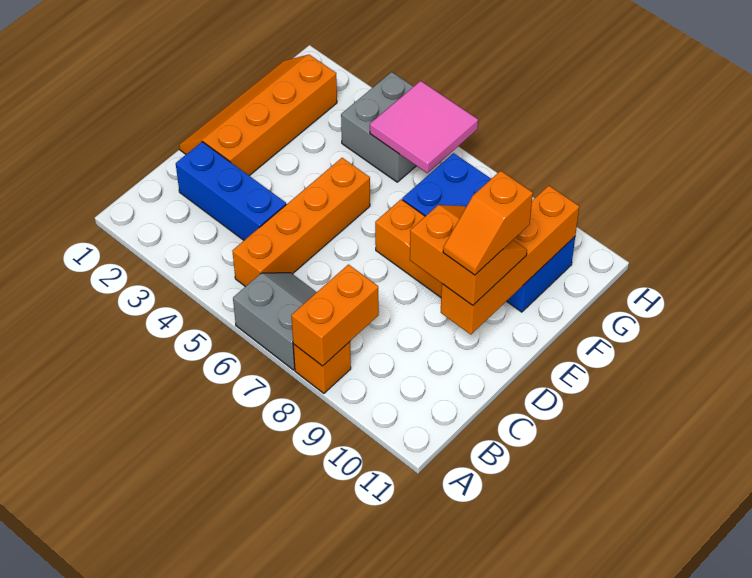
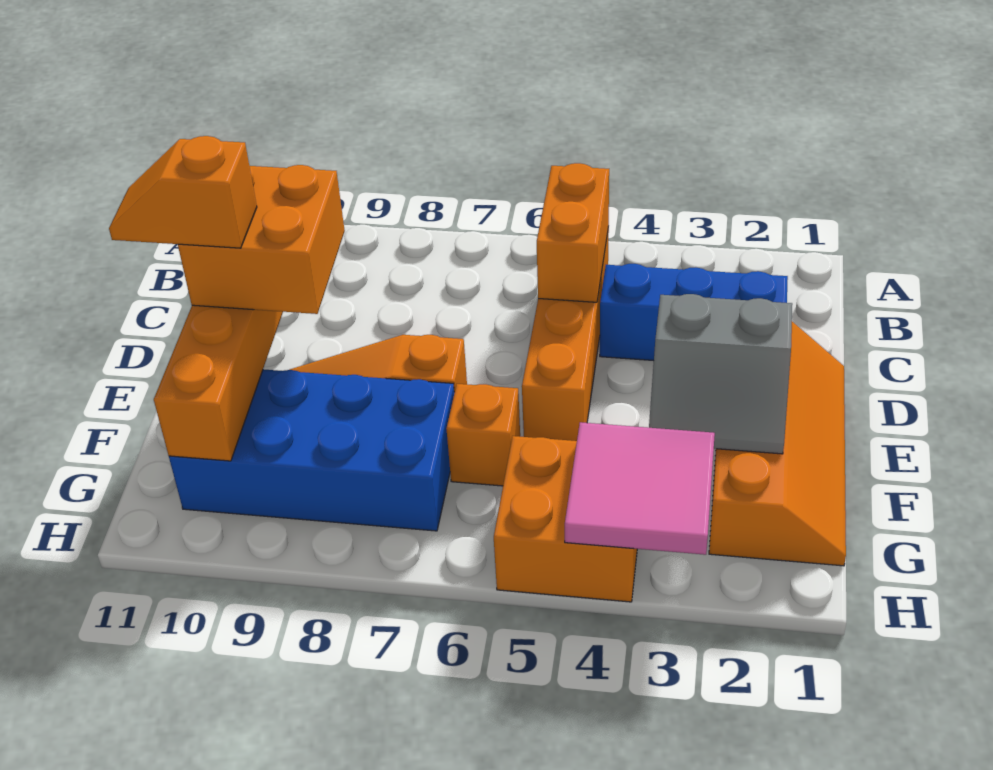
grey slope A6:B7 level 1 top A -> grey slope E2:F3 level 2 top E
orange brick A8 level 1 -> orange brick F6 level 1
orange brick A8:B8 level 2 -> orange brick B5:C5 level 2
orange slope D9:E10 level 3 top D -> orange brick D9:E10 level 3
orange slope D10:E10 level 4 top E -> orange slope E10:E11 level 4 top 10
grey brick G4:H5 level 1 -> orange brick G4:H5 level 1
pink tile G5:H6 level 2 -> pink tile G3:H4 level 2

